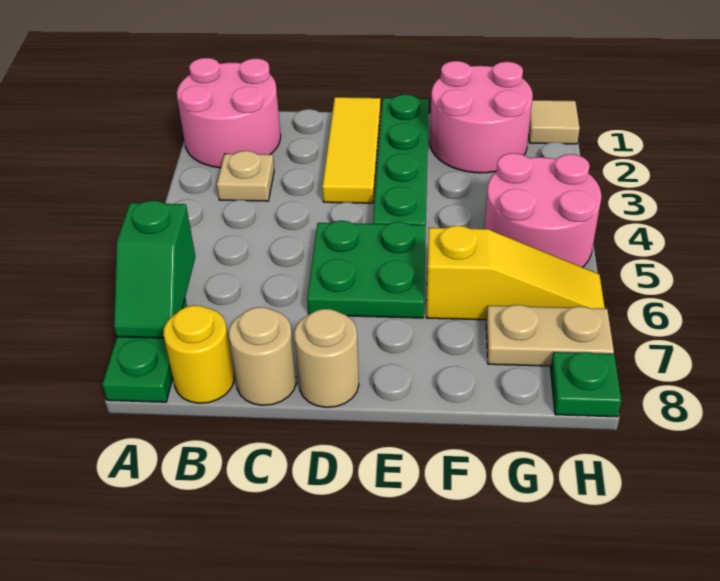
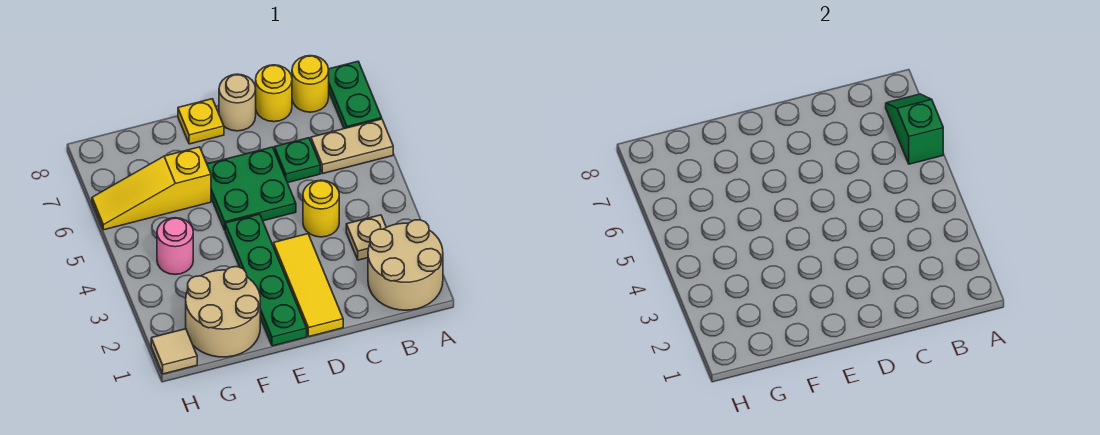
pink round brick A1:B2 level 1 -> tan round brick A1:B2 level 1
none -> yellow round brick C4 level 1
tan round brick C8 level 1 -> yellow round brick C8 level 1
none -> yellow plate E8 level 1
pink round brick F1:G2 level 1 -> tan round brick F1:G2 level 1
pink round brick G4:H5 level 1 -> pink round brick G4 level 1
tan plate G7:H7 level 1 -> tan plate A6:B6 level 1
green plate H8 level 1 -> green plate C6 level 1

